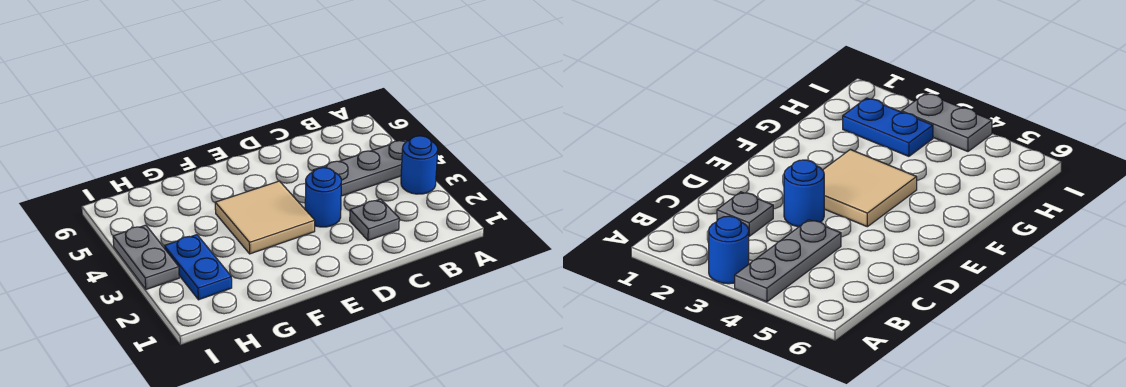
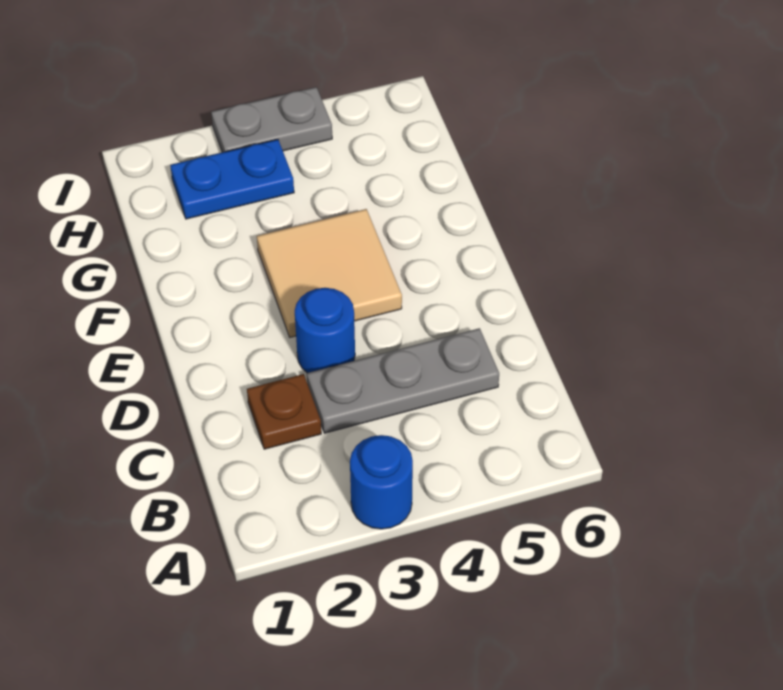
grey plate A4:C4 level 1 -> grey plate C3:C5 level 1
grey plate C2 level 1 -> brown plate C2 level 1

